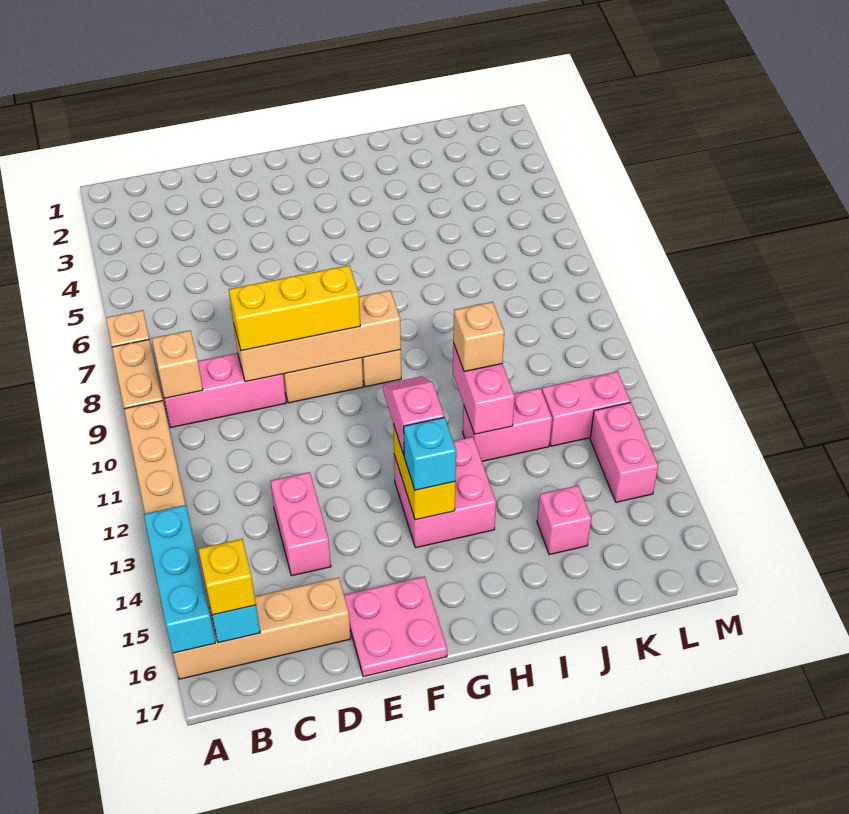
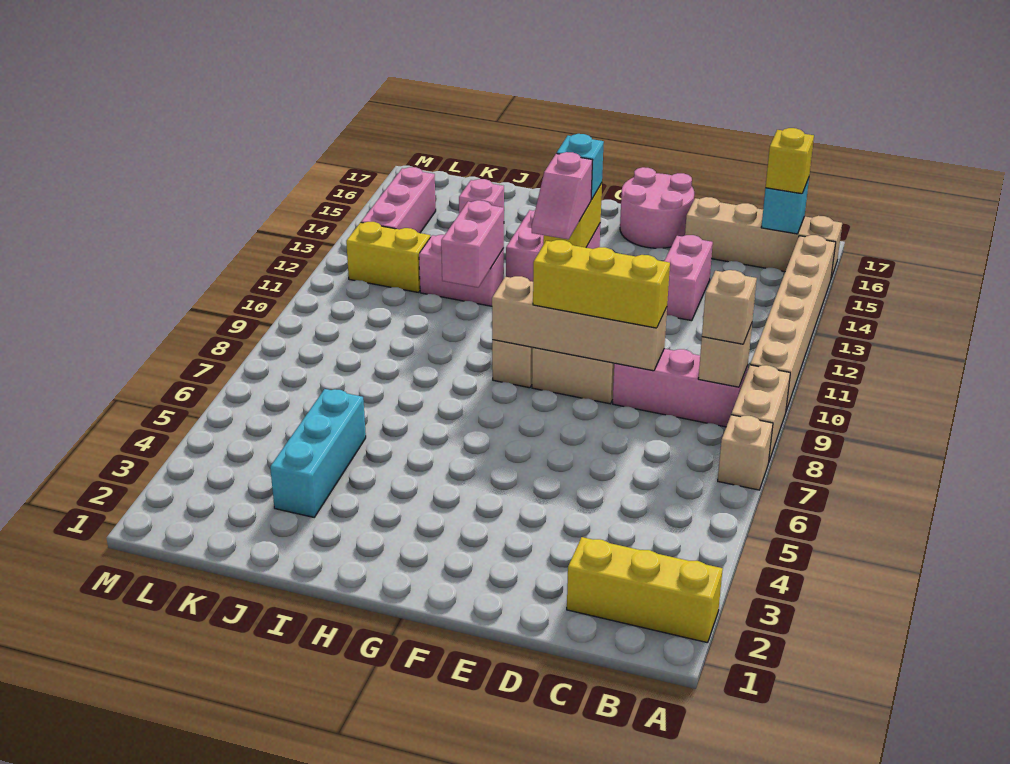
none -> yellow brick A2:C2 level 1
cyan brick A14:A16 level 2 -> cyan brick J3:J5 level 1
pink plate E16:F17 level 1 -> pink round brick E16:F17 level 1
tan brick I11 level 3 -> tan brick B9 level 3
pink brick K12:L12 level 1 -> yellow brick K12:L12 level 1
pink brick L13:L14 level 1 -> pink brick L13:L15 level 1

